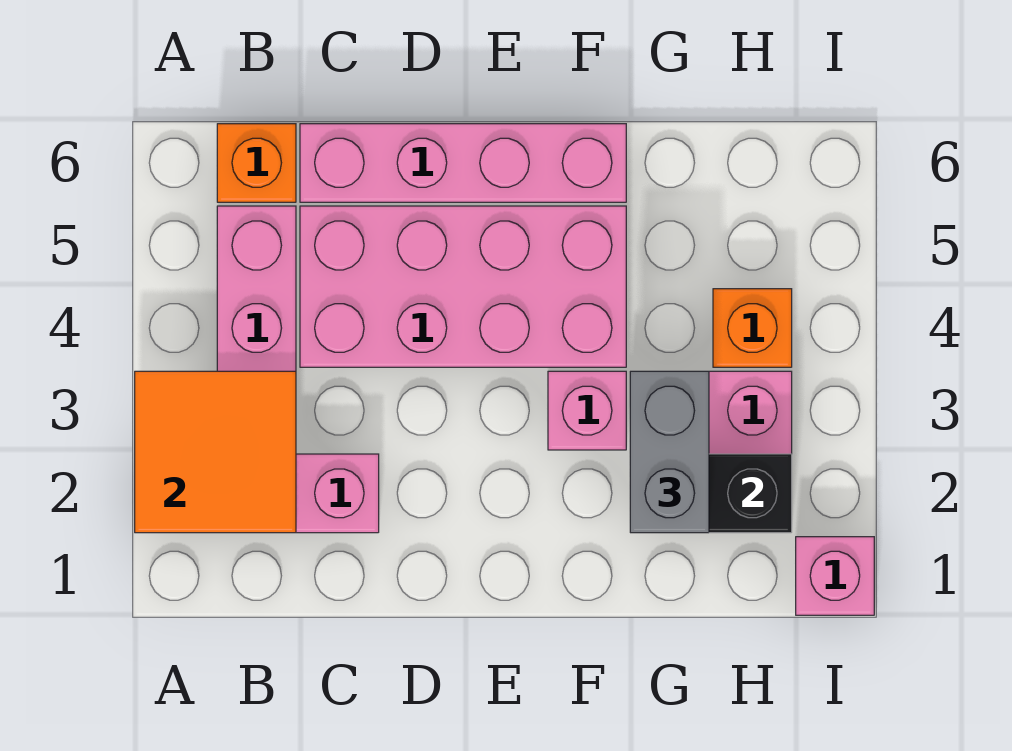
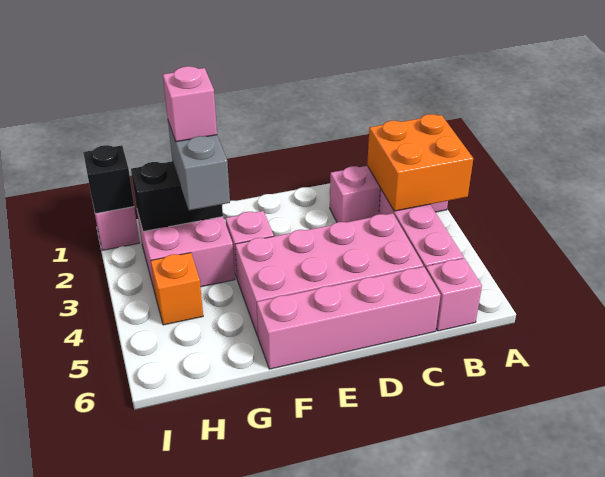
orange tile A2:B3 level 2 -> orange brick A2:B3 level 2
orange brick B6 level 1 -> pink brick B6 level 1
none -> pink brick G2 level 4
none -> black brick I1 level 2

